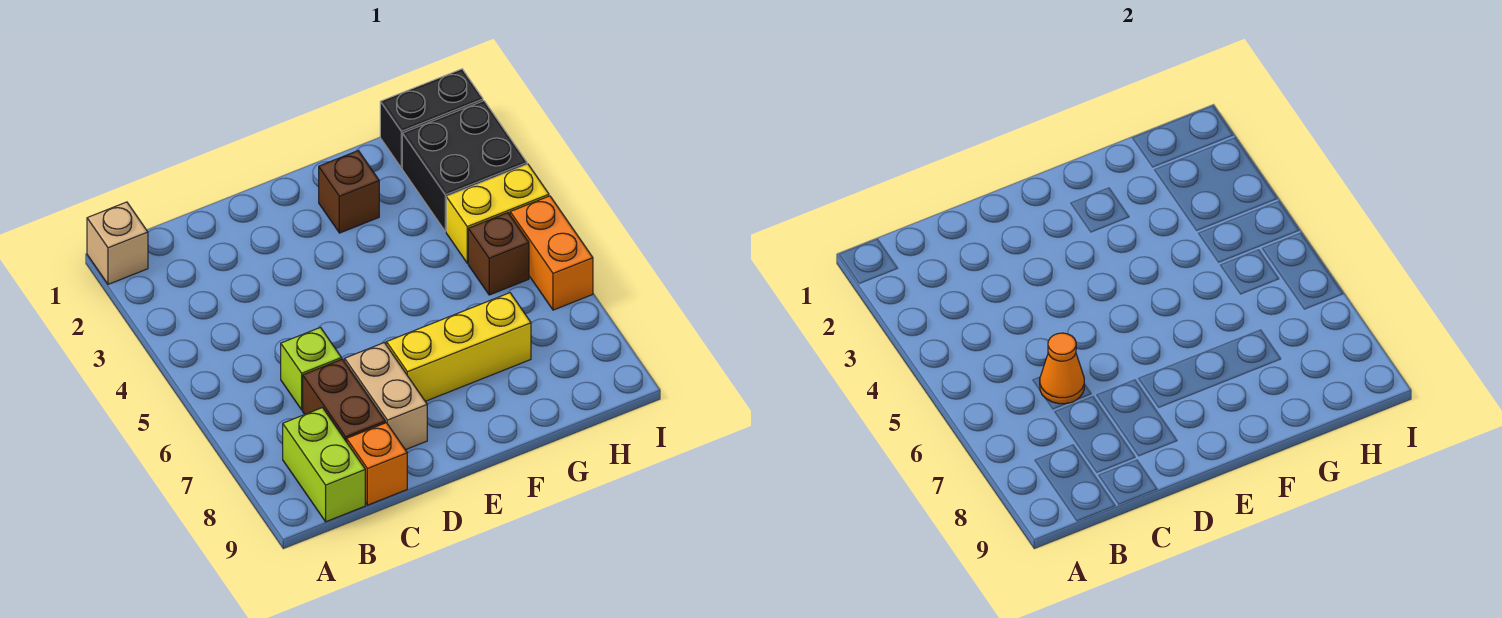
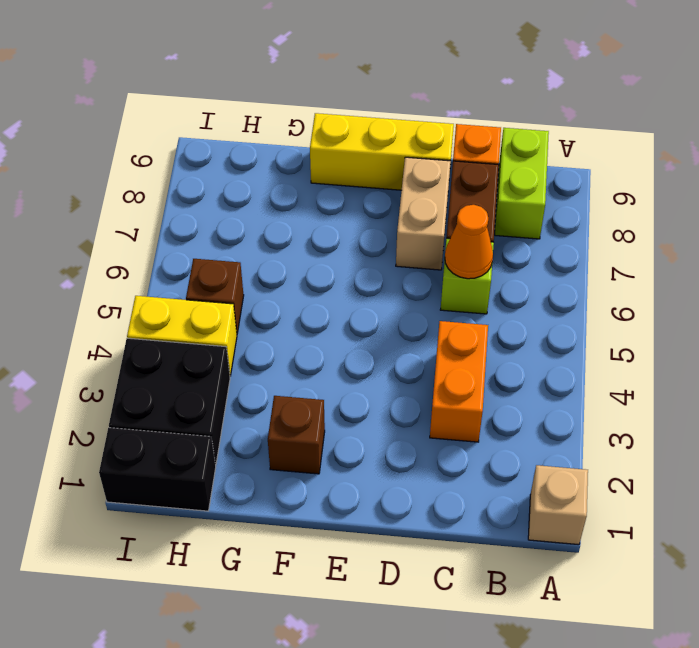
yellow brick E7:G7 level 1 -> yellow brick D9:F9 level 1
orange brick I5:I6 level 1 -> orange brick C3:C4 level 1

